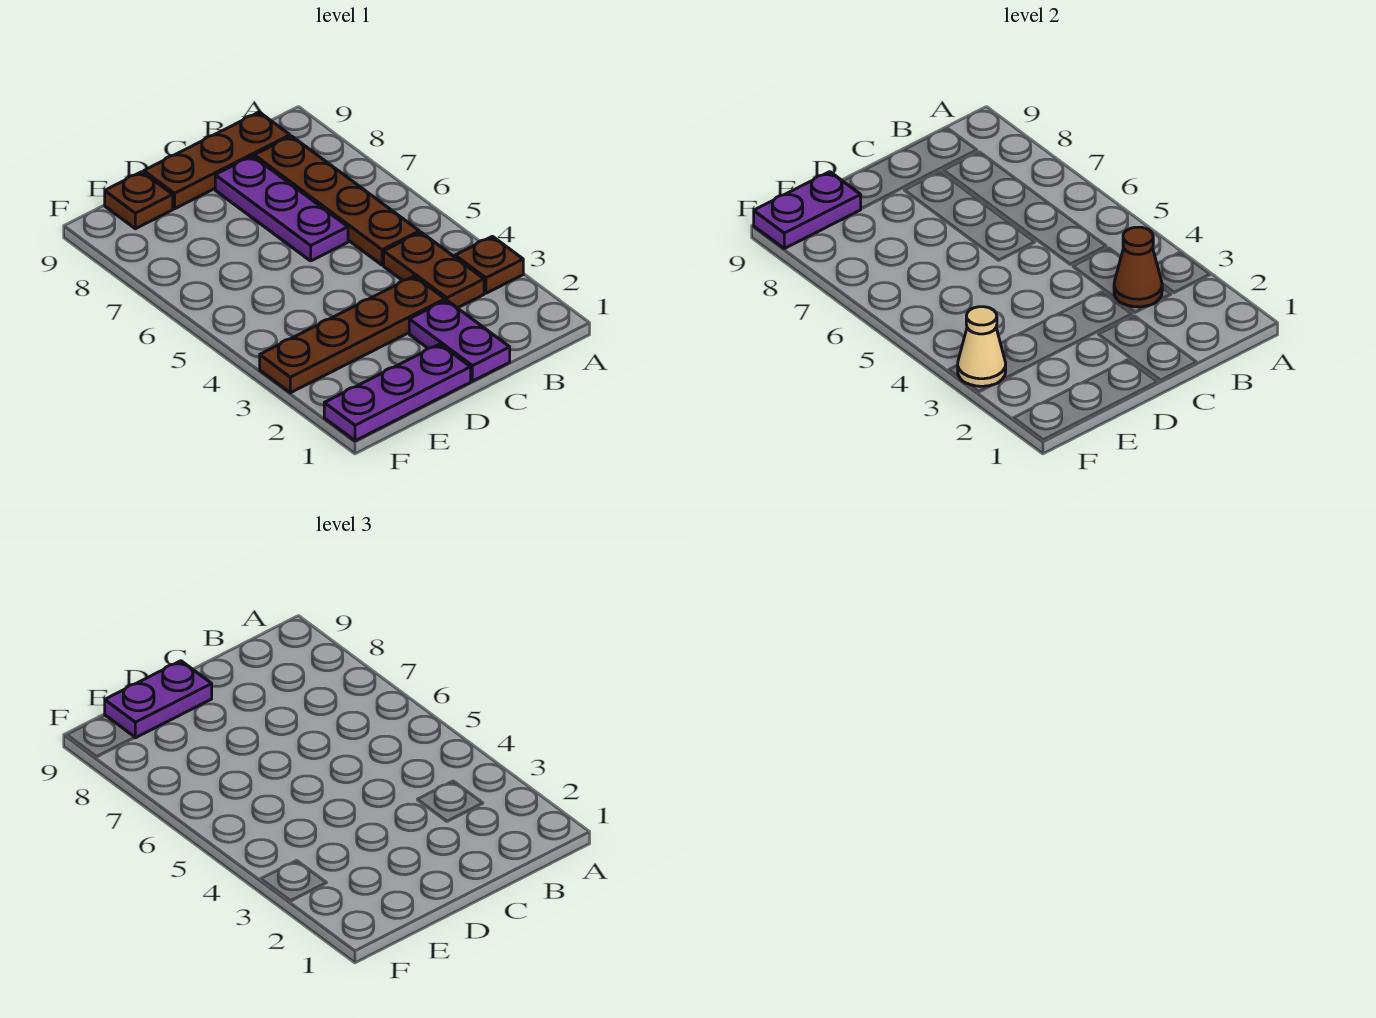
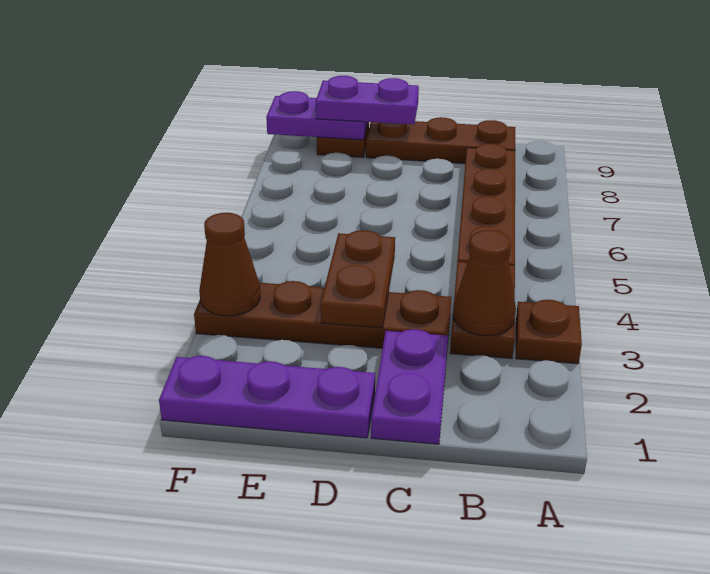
purple plate C6:C8 level 1 -> none
none -> brown plate D3:D4 level 2
tan cone F3 level 2 -> brown cone F3 level 2

